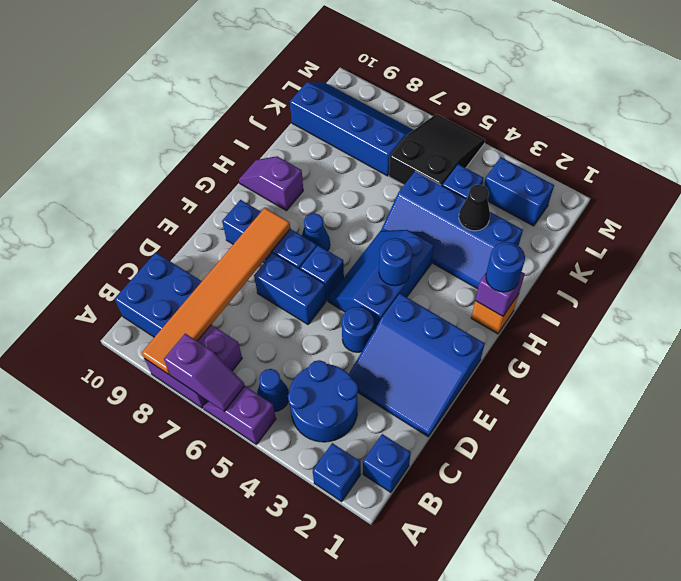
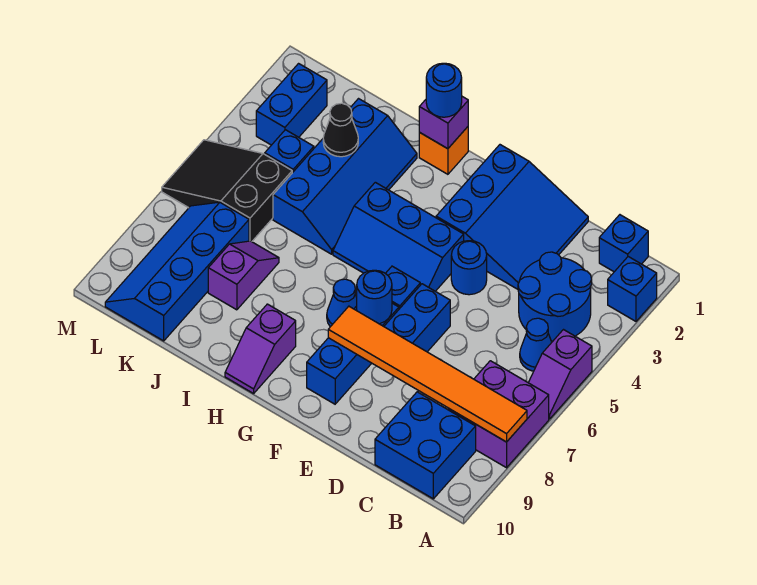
purple slope A6:A7 level 2 top 7 -> purple slope J7:J8 level 1 top 8
blue round brick G4 level 2 -> blue round brick F7 level 2

